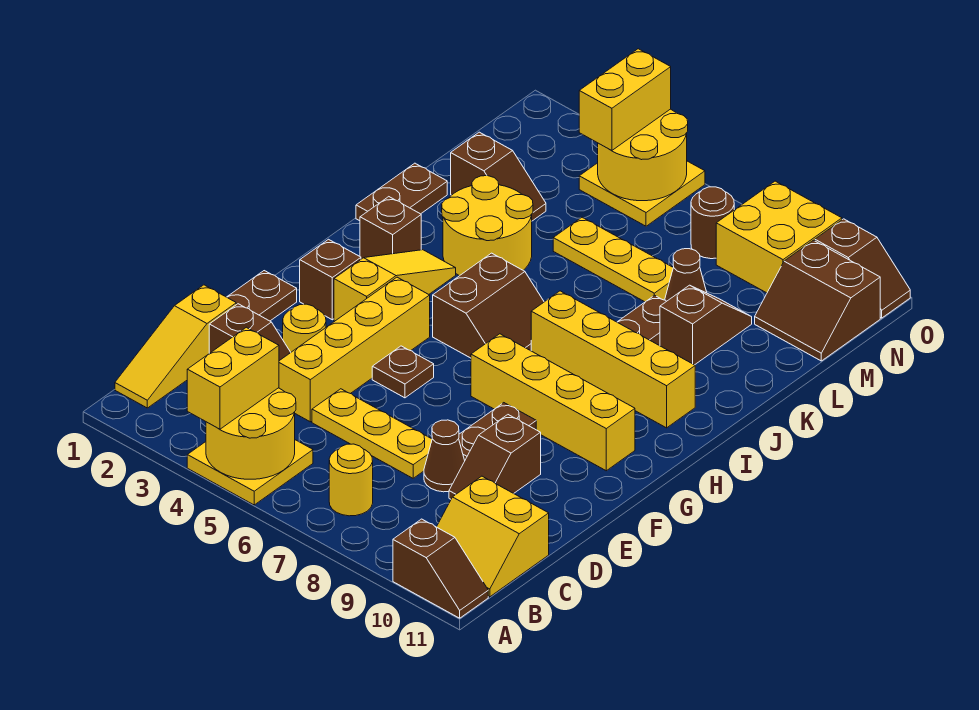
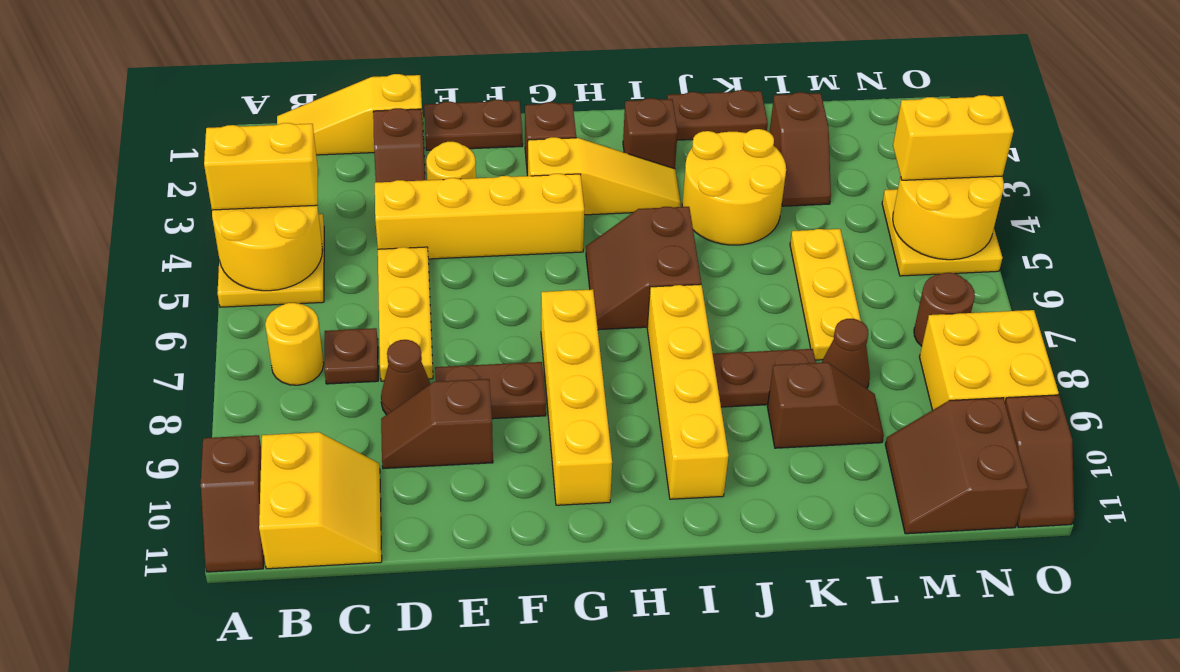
yellow slope B10:C11 level 1 top C -> yellow slope B10:C11 level 1 top B
brown plate F5 level 1 -> brown plate C7 level 1
brown slope H5:I6 level 1 top 5 -> brown slope H5:I6 level 1 top I

